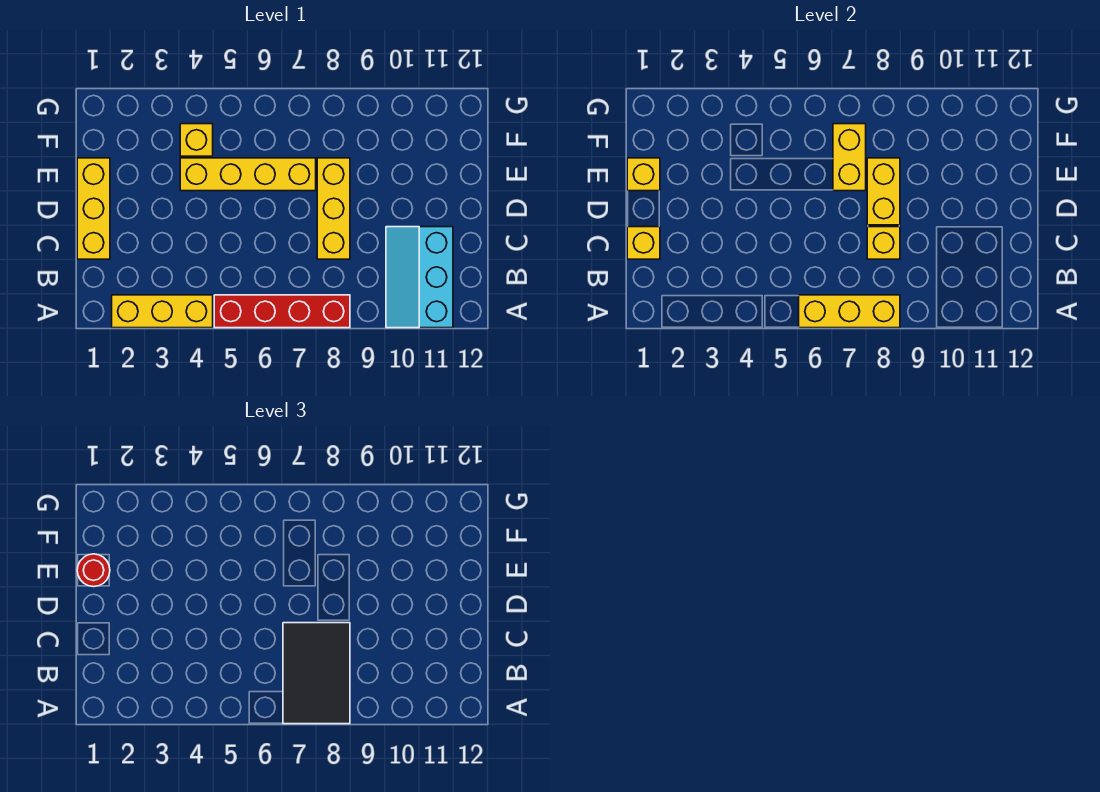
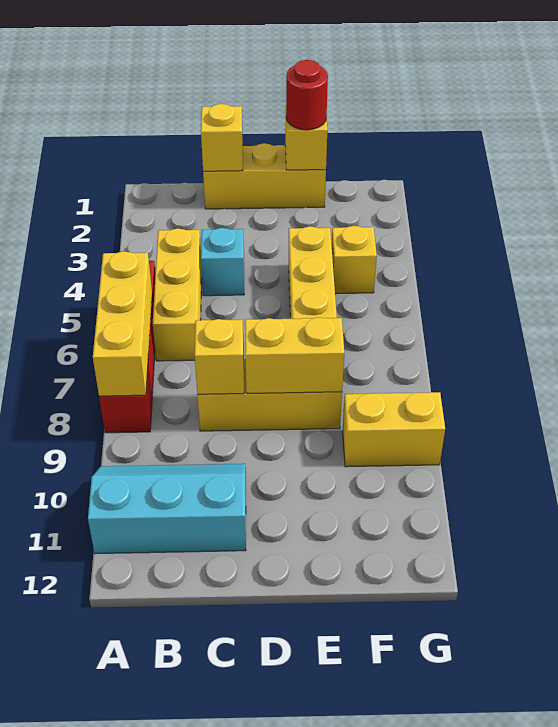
yellow brick A2:A4 level 1 -> yellow brick B4:B6 level 1
black tile A7:C8 level 3 -> none
none -> cyan brick C4 level 1
yellow brick E7:F7 level 2 -> yellow brick F9:G9 level 1

